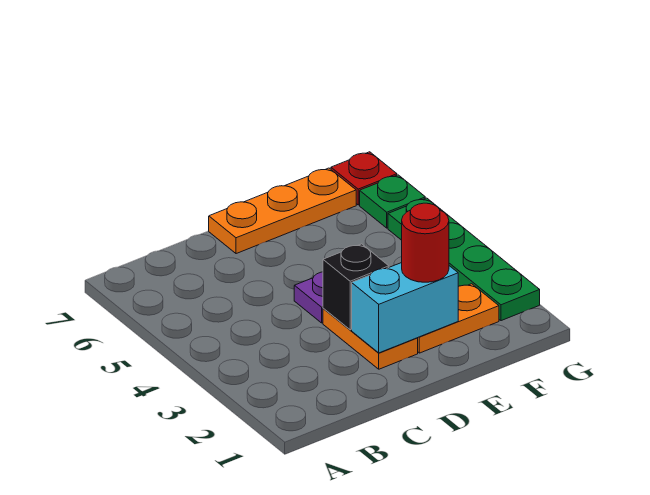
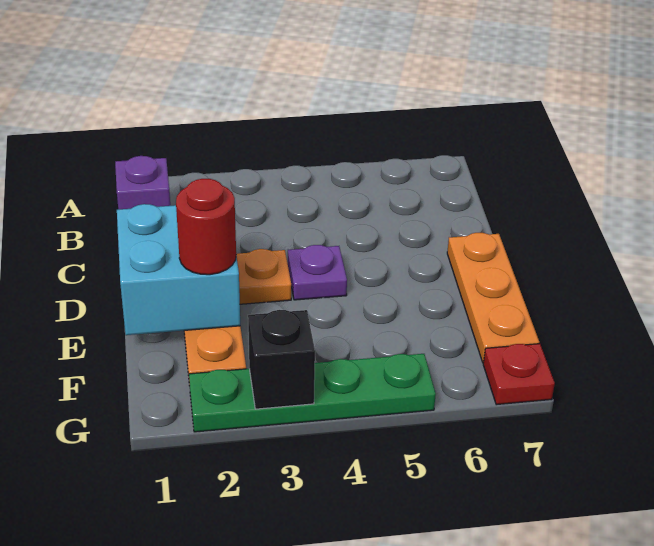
none -> purple brick B1 level 1
cyan brick D2:E2 level 2 -> cyan brick D1:E2 level 2
black brick D3 level 2 -> black brick G3 level 2
green plate G6 level 1 -> none

